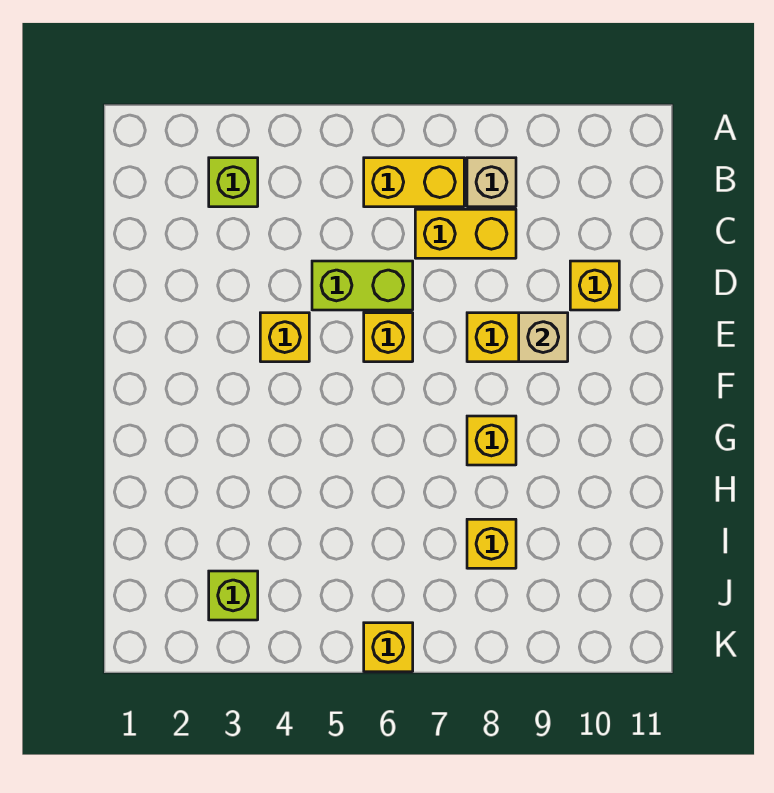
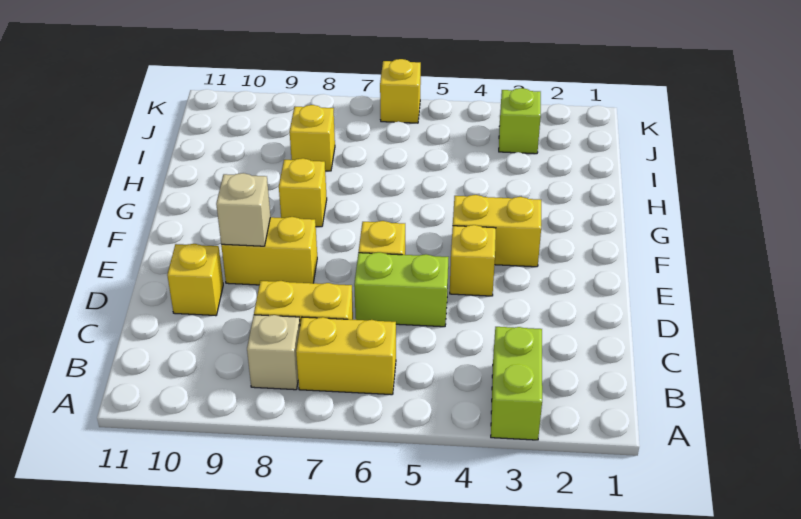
lime brick B3 level 1 -> lime brick A3:B3 level 1
none -> yellow brick F3:F4 level 1

